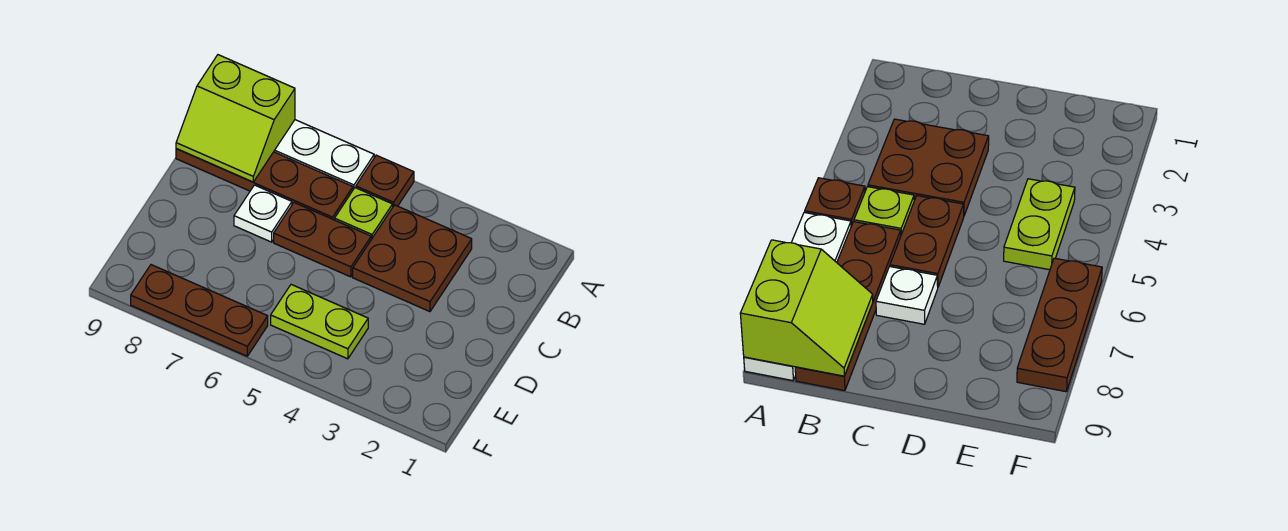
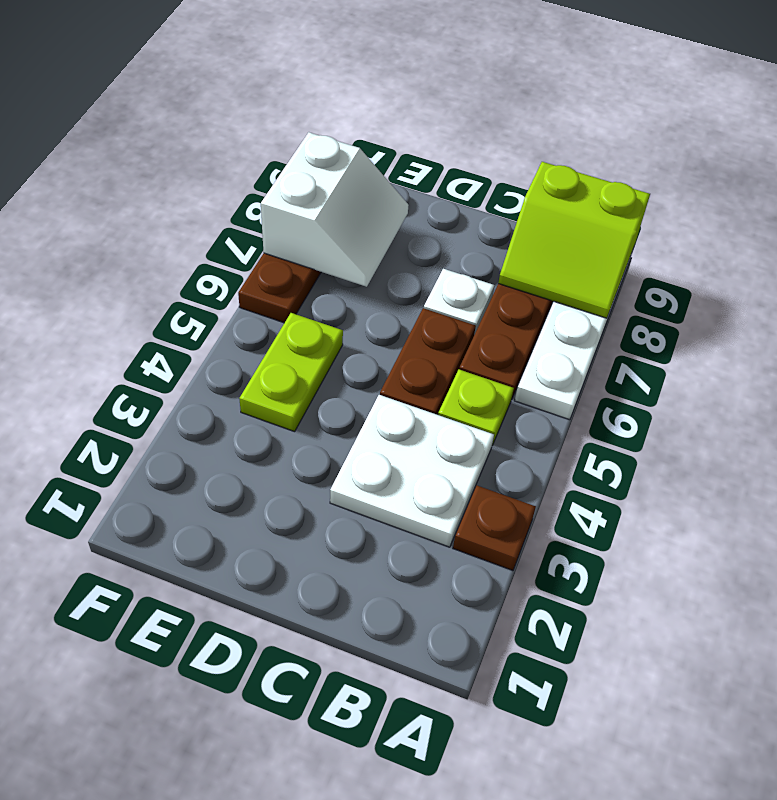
brown plate A5 level 1 -> brown plate A3 level 1
lime slope A8:B9 level 2 top A -> lime slope A8:B9 level 2 top 9
brown plate B3:C4 level 1 -> white plate B3:C4 level 1
none -> white slope E7:F8 level 2 top F

